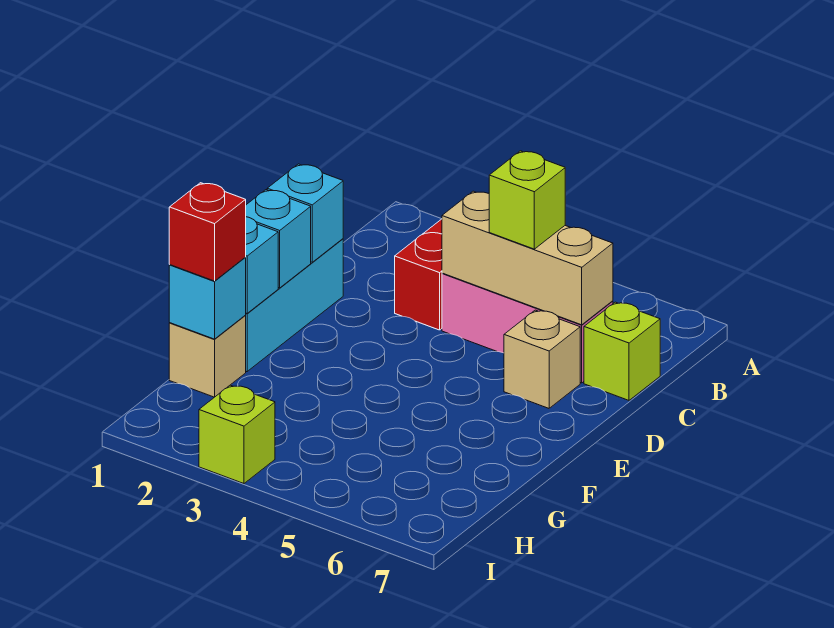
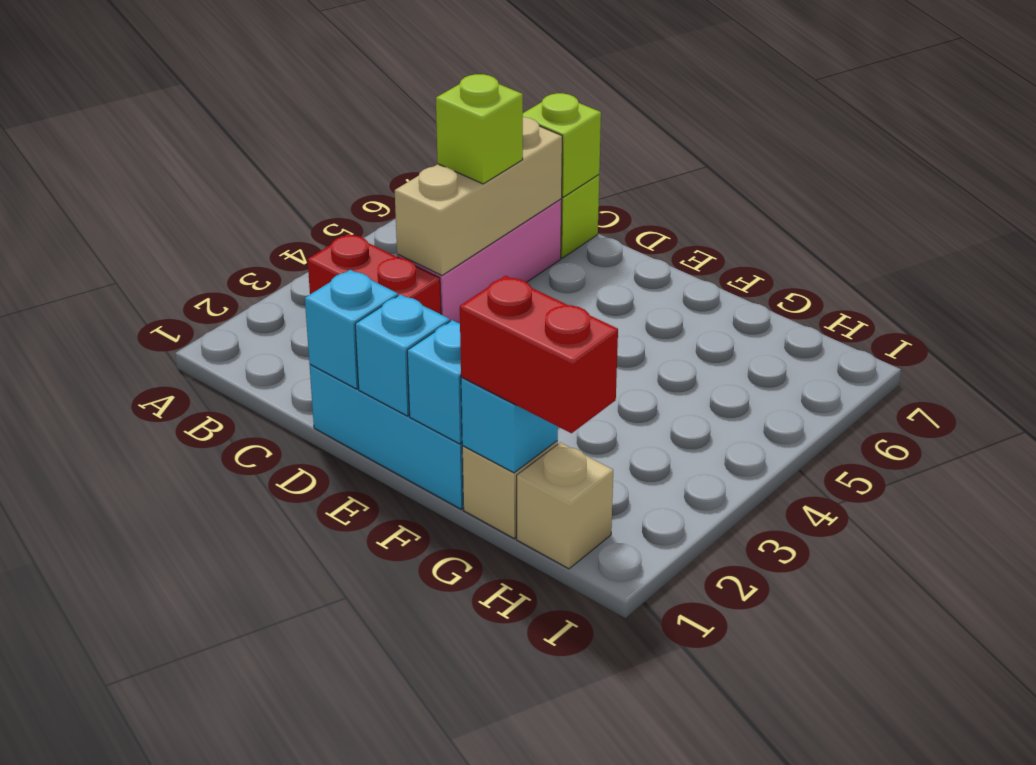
tan brick D6 level 1 -> tan brick H1 level 1
red brick G1 level 3 -> red brick G1:H1 level 3
lime brick I3 level 1 -> lime brick C7 level 2

